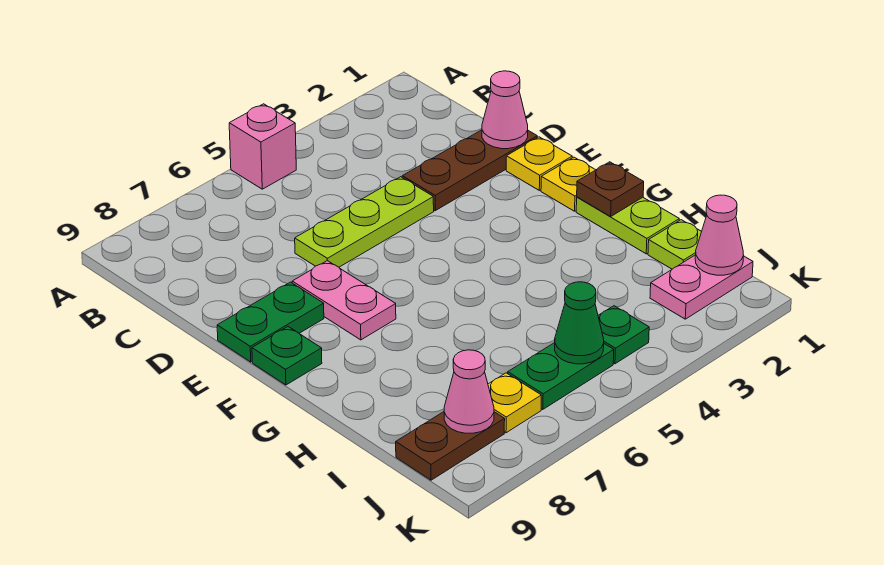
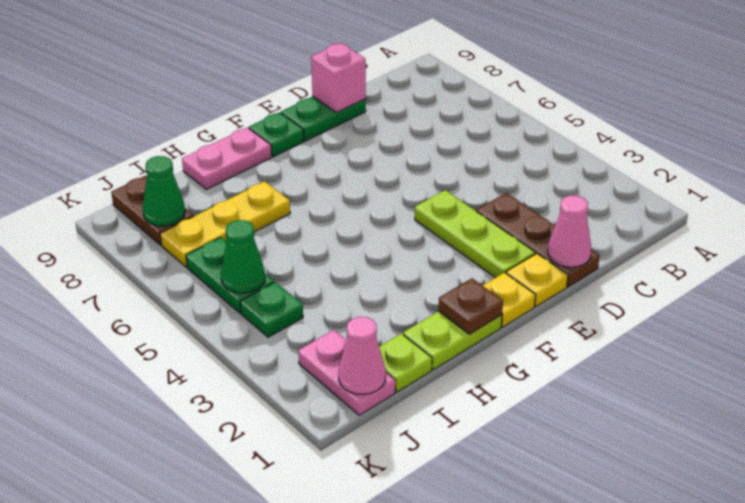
pink brick A5 level 1 -> pink brick D9 level 2
lime plate D4:D6 level 1 -> lime plate E2:E4 level 1
pink plate E7:F7 level 1 -> pink plate G9:H9 level 1
green plate E8:E9 level 1 -> green plate D9:E9 level 1
yellow plate J7 level 1 -> yellow plate H7:J7 level 1
pink cone J8 level 2 -> green cone J8 level 2

